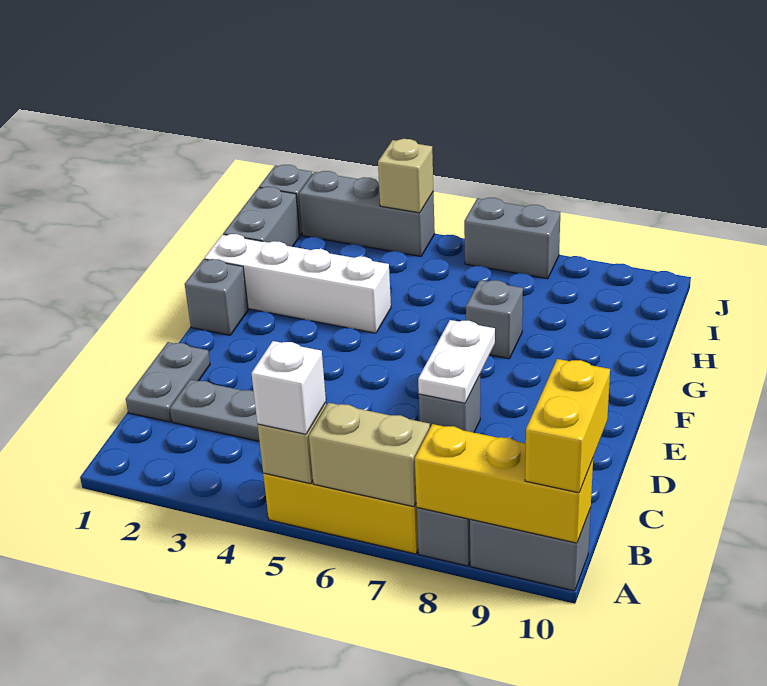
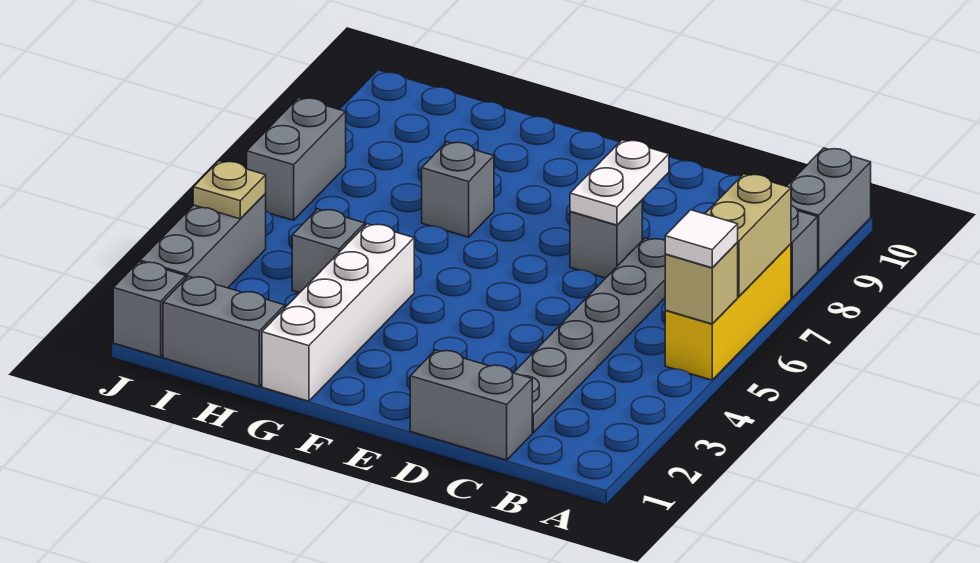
white brick A5 level 3 -> white tile A5 level 3
yellow brick A8:A10 level 2 -> none
yellow brick A10:B10 level 3 -> none
grey plate C1:D1 level 1 -> grey brick C1:D1 level 1
white plate D7:E7 level 2 -> white plate D7:D8 level 2
grey brick F1 level 1 -> grey brick H4 level 1
tan brick J4 level 2 -> tan plate J4 level 2

